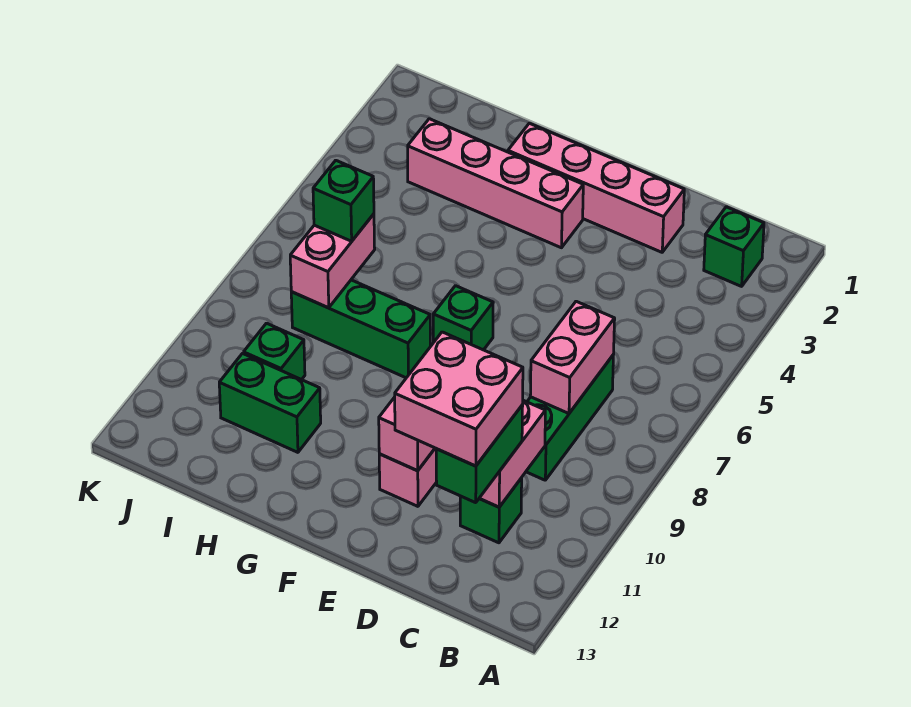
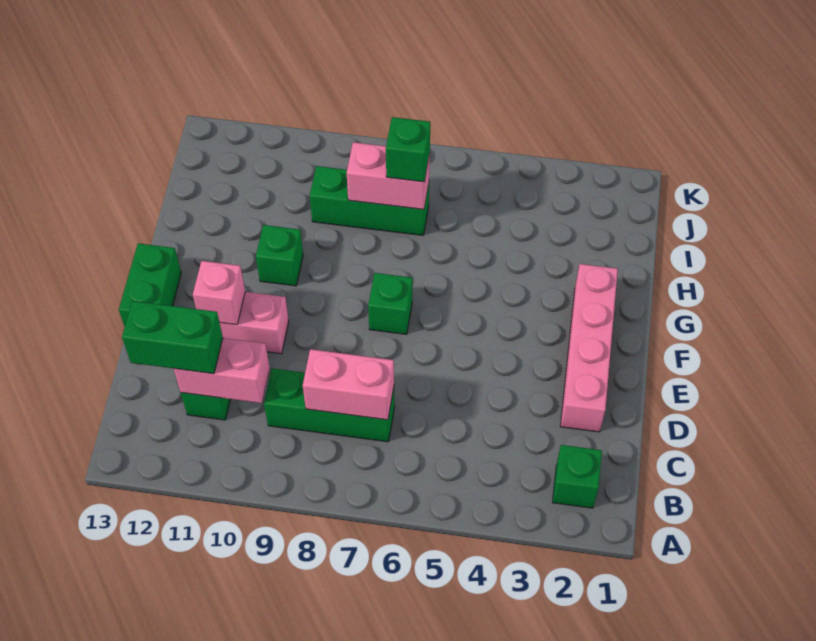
pink brick C11:D12 level 4 -> none
pink brick F3:I3 level 1 -> none
green brick G8:I8 level 1 -> green brick I7:I9 level 1
green brick H11:I11 level 1 -> green brick E13:F13 level 1
green brick I10 level 1 -> green brick G10 level 1

